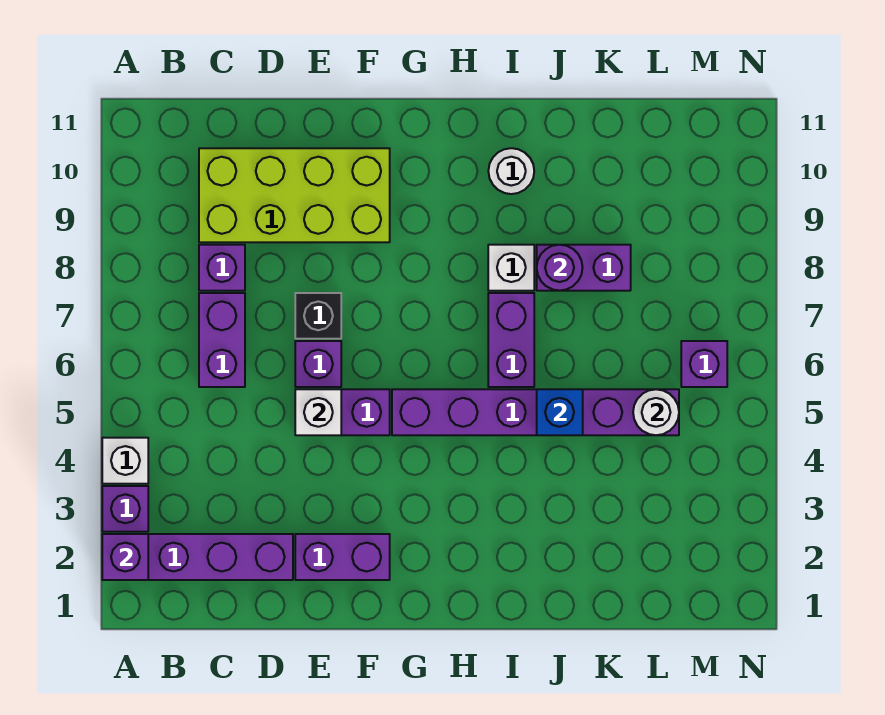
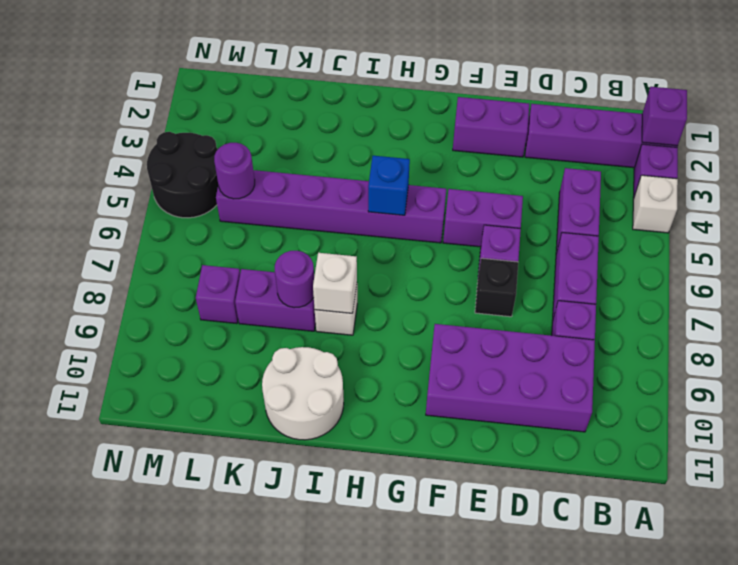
lime brick C9:F10 level 1 -> purple brick C9:F10 level 1
white brick E5 level 2 -> white brick I8 level 2
purple brick I6:I7 level 1 -> purple brick C4:C5 level 1
white round brick I10 level 1 -> white round brick I10:J11 level 1
blue brick J5 level 2 -> blue brick H5 level 2
white round brick L5 level 2 -> purple round brick L5 level 2
none -> black round brick M4:N5 level 1
purple brick M6 level 1 -> purple brick L8 level 1

